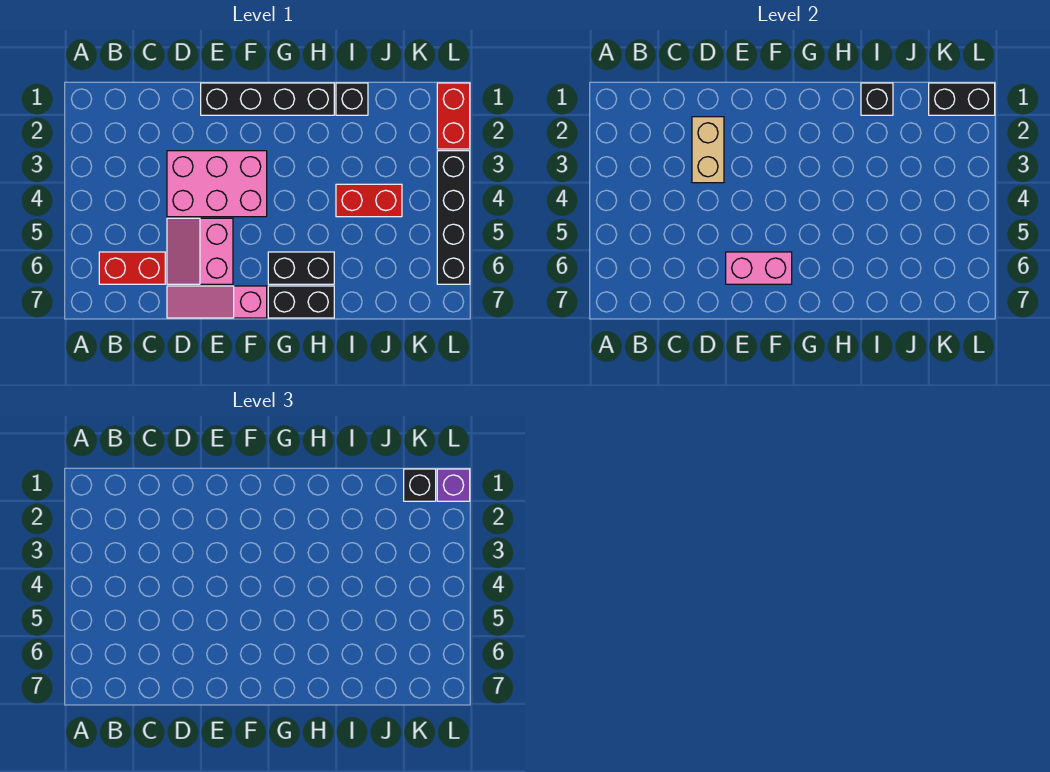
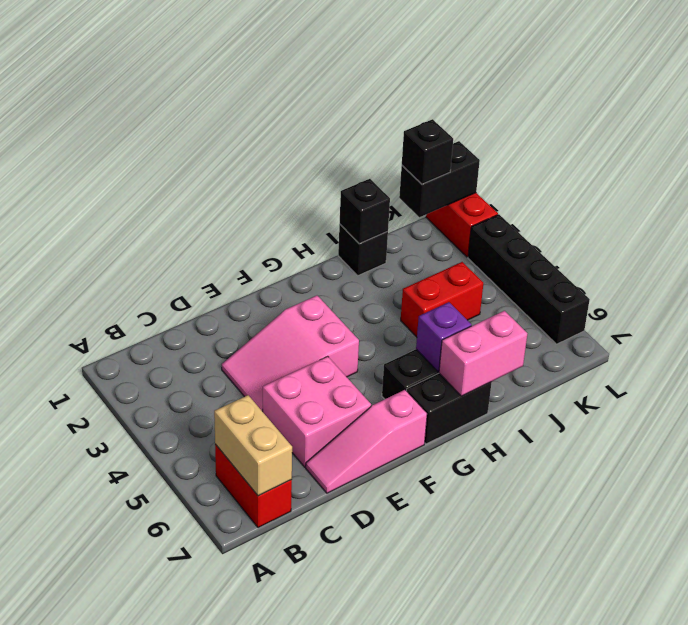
red brick B6:C6 level 1 -> red brick B6:B7 level 1
tan brick D2:D3 level 2 -> tan brick B6:B7 level 2
pink brick D3:F4 level 1 -> pink slope D3:F4 level 1 top F
pink slope D5:E6 level 1 top E -> pink brick D5:E6 level 1
black brick E1:H1 level 1 -> none
pink brick E6:F6 level 2 -> pink brick H7:I7 level 2
purple brick L1 level 3 -> purple brick H6 level 2

